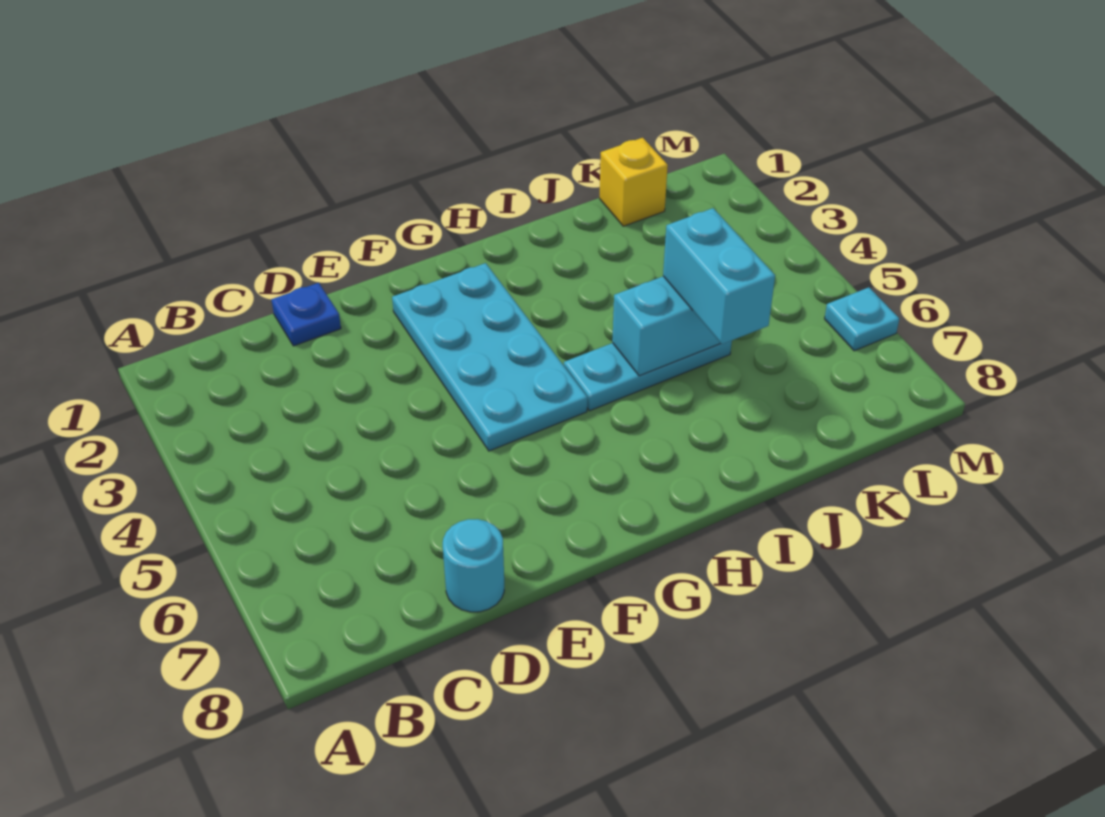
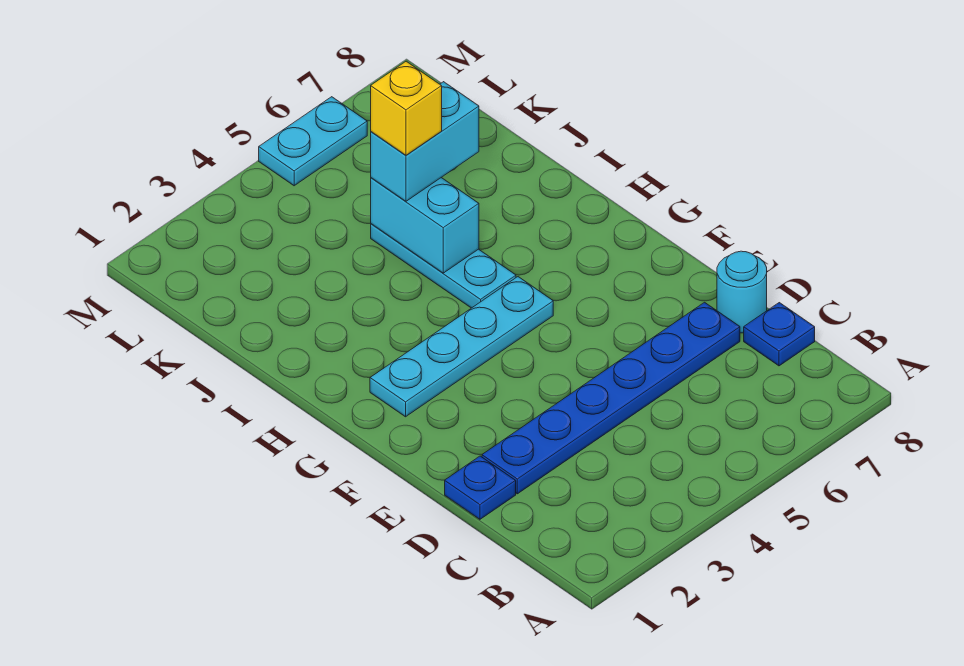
none -> blue plate C8 level 1
none -> blue plate D2:D7 level 1
cyan plate F2:G5 level 1 -> cyan plate G2:G5 level 1
yellow brick K1 level 1 -> yellow brick J5 level 4
cyan plate M6 level 1 -> cyan plate M5:M6 level 1

